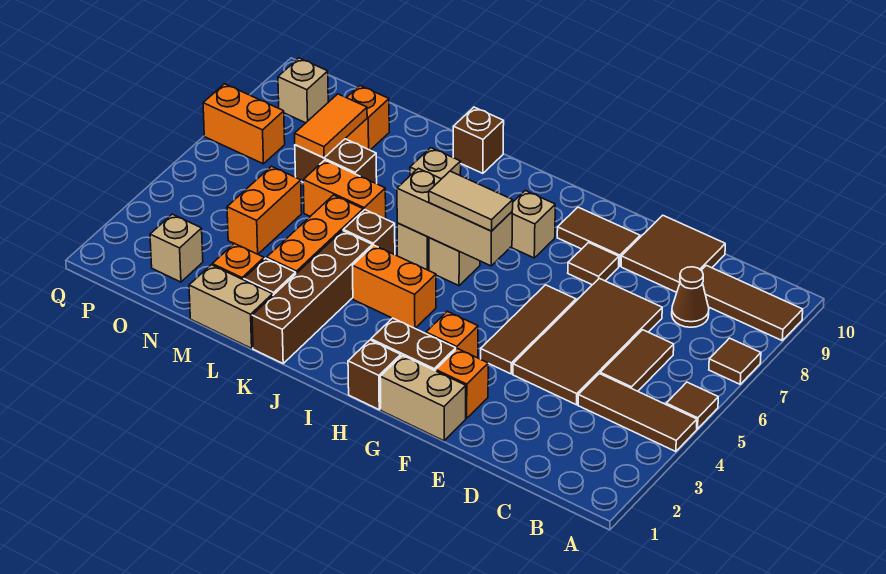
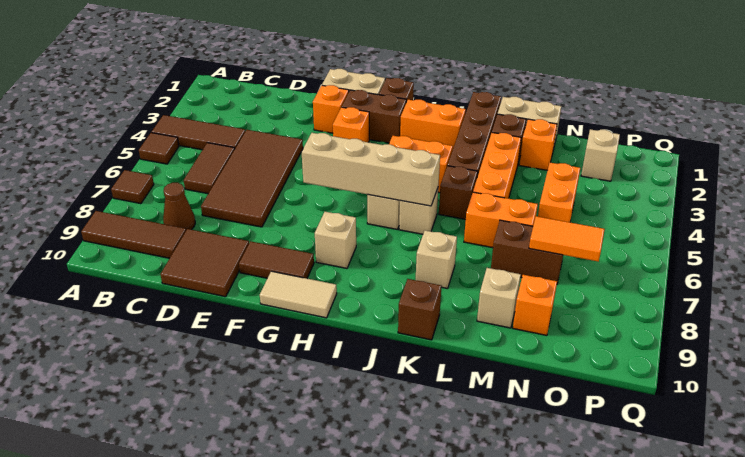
brown tile F4:F6 level 1 -> none
brown tile F8 level 1 -> none
tan brick H6:J6 level 2 -> tan brick G6:J6 level 2
tan tile H6:I6 level 3 -> tan tile G10:H10 level 1
orange tile N7:N8 level 2 -> orange tile N7:O7 level 2
orange brick P7:Q7 level 1 -> orange brick I2:J2 level 1
tan brick P9 level 1 -> tan brick M9 level 1

